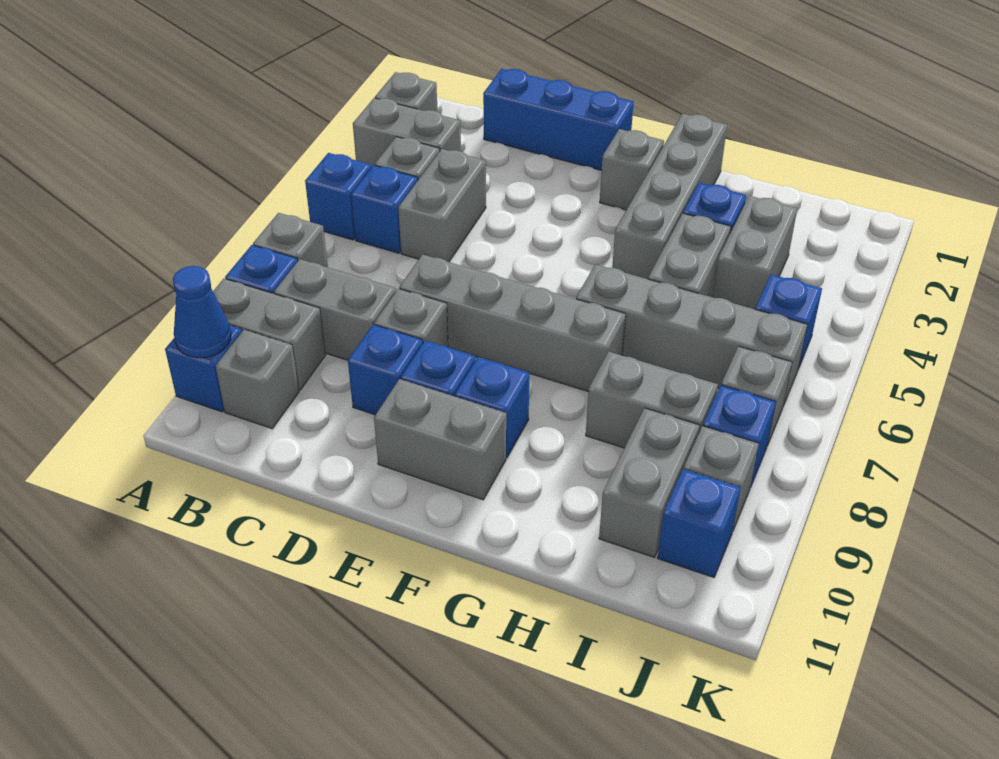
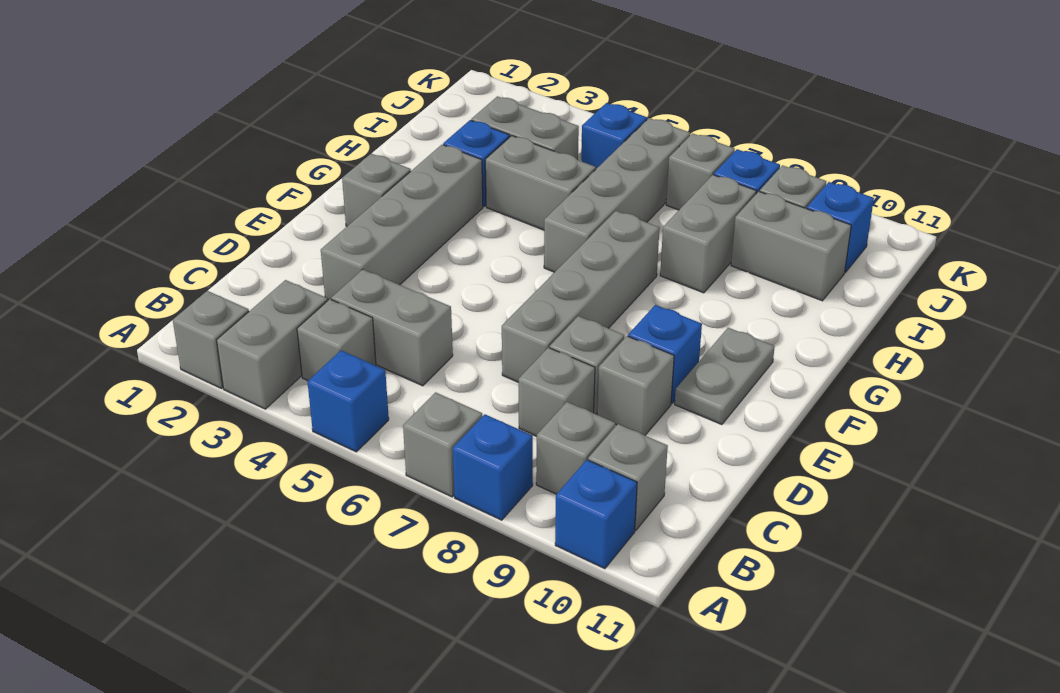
grey brick A9:B9 level 1 -> grey brick B9 level 1
blue cone A10 level 2 -> none
blue brick B5 level 1 -> none
grey brick B8:C8 level 1 -> grey brick C8 level 1
blue brick C1:E1 level 1 -> none
blue brick D9 level 1 -> grey brick D9 level 1
grey brick E10:F10 level 1 -> grey plate E10:F10 level 1
blue brick F9 level 1 -> none
grey brick G1:G4 level 1 -> grey brick D3:G3 level 1

